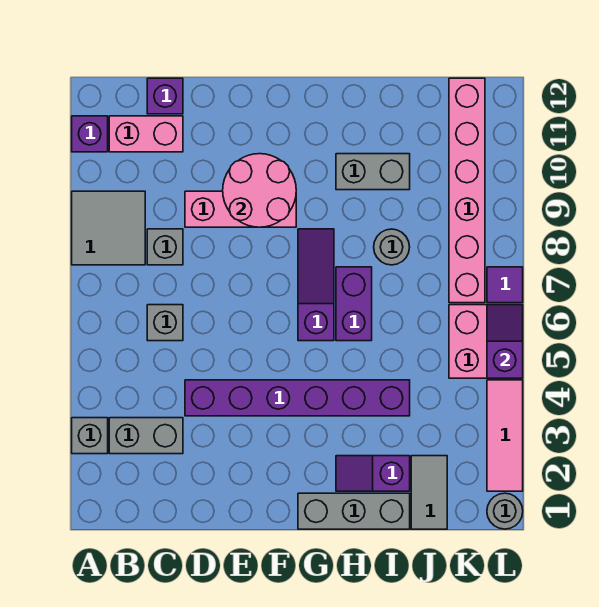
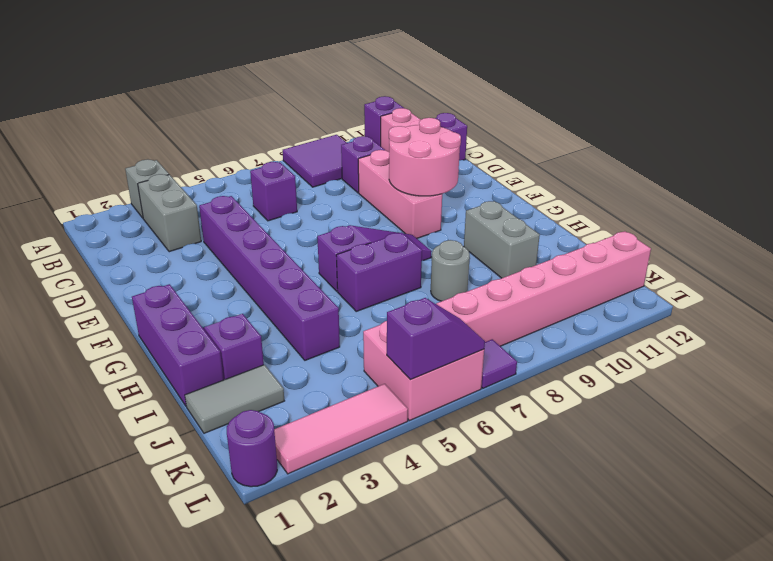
grey tile A8:B9 level 1 -> purple tile A8:B9 level 1
grey brick C6 level 1 -> purple brick C6 level 1
grey brick C8 level 1 -> none
none -> purple brick C9 level 1
grey brick G1:I1 level 1 -> purple brick G1:I1 level 1
grey round brick L1 level 1 -> purple round brick L1 level 1

